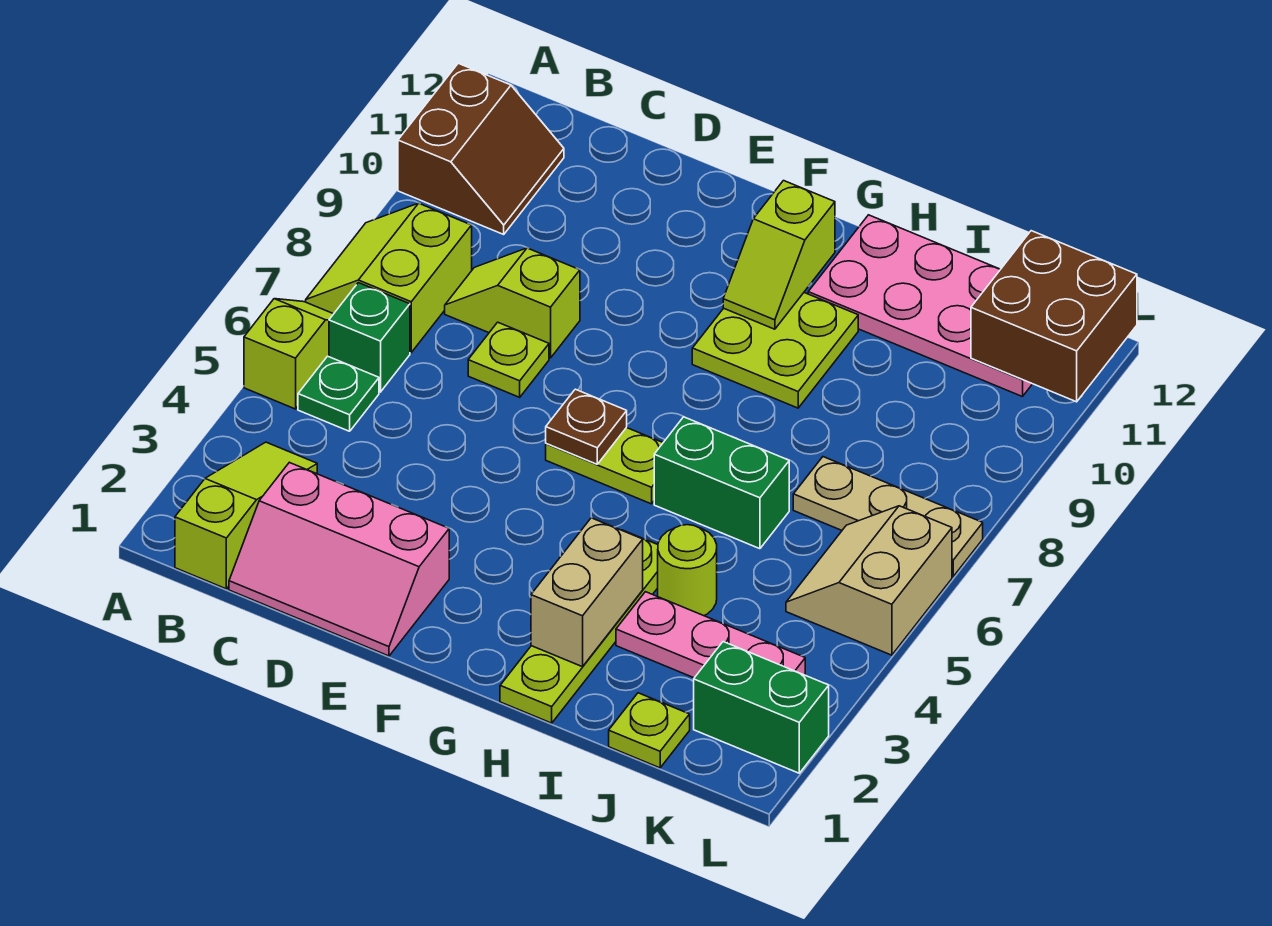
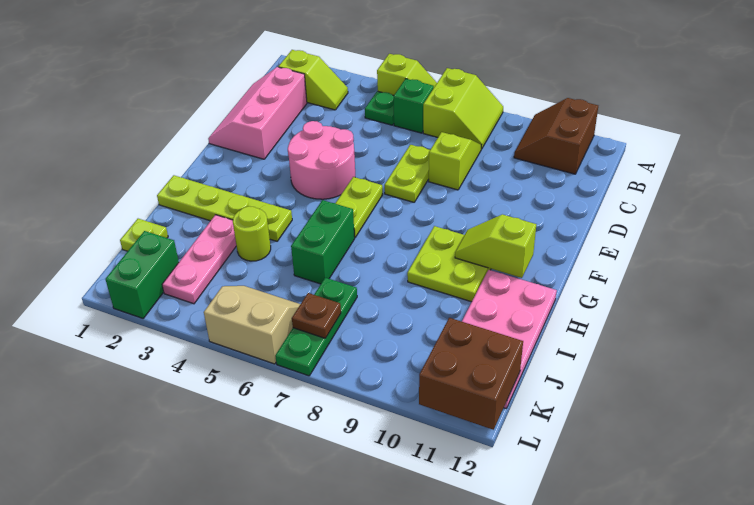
lime slope A7:B8 level 1 top B -> lime slope A7:B8 level 1 top 7
brown slope A10:B11 level 1 top A -> brown slope A10:B11 level 1 top 11
lime slope B1:B3 level 1 top 1 -> lime slope B2:B3 level 1 top 2
lime plate D7 level 1 -> lime plate D7:E7 level 1
none -> pink round brick E4:F5 level 1
brown plate F6 level 2 -> brown plate K7 level 2
tan brick H2:H3 level 2 -> none
tan plate J7:L7 level 1 -> green plate J7:L7 level 1

